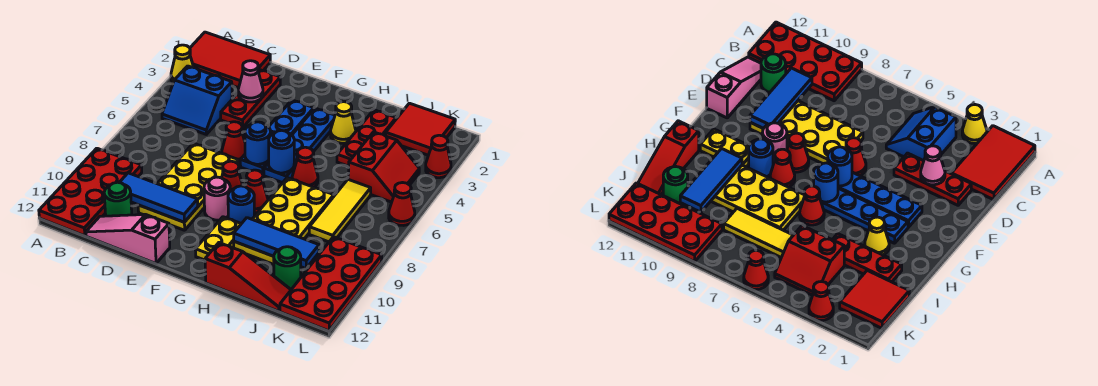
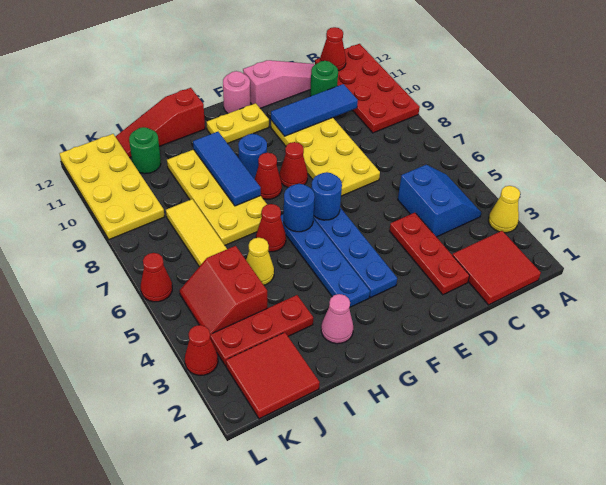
red tile A1:C2 level 1 -> red tile B1:C2 level 1
blue slope B4:C5 level 1 top 4 -> blue slope B4:C5 level 1 top C
pink cone D3 level 2 -> pink cone H2 level 1
red cone E6 level 1 -> red cone B12 level 2
pink round brick F9 level 1 -> pink round brick F12 level 1
yellow plate G10:G11 level 1 -> yellow plate F11:G11 level 1
yellow cone H3 level 1 -> yellow cone I5 level 1
blue tile H10:J10 level 2 -> blue tile H8:H10 level 2
red plate I2:I4 level 1 -> red plate I3:K3 level 1
red plate K9:L12 level 1 -> yellow plate K9:L12 level 1

